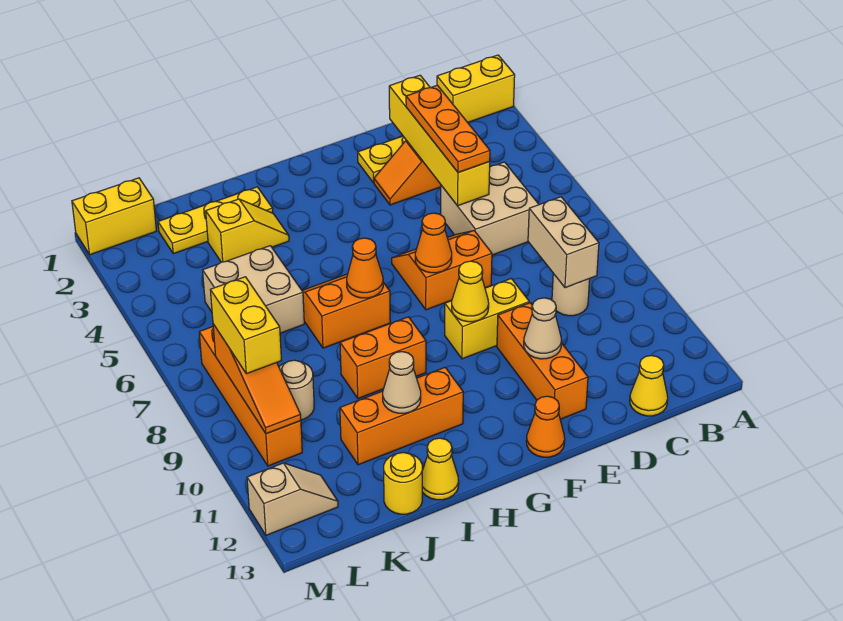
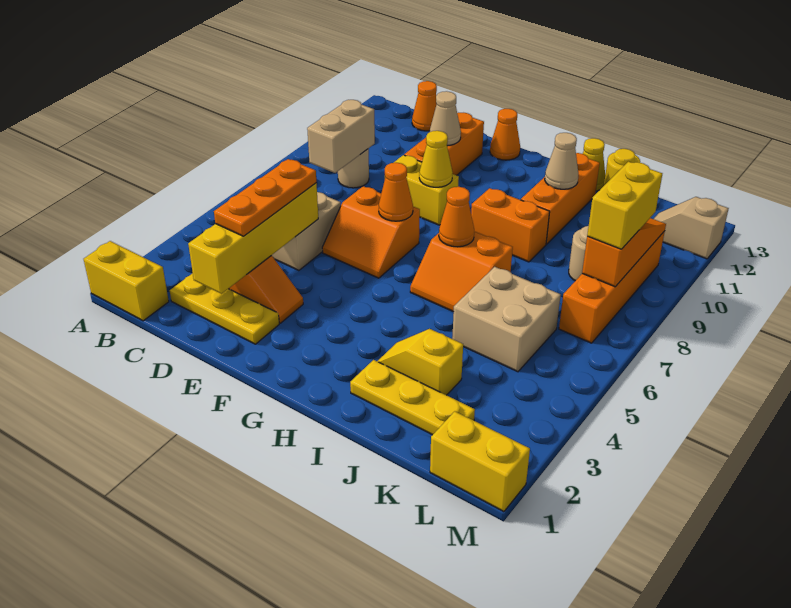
yellow cone C13 level 1 -> orange cone C13 level 1
orange brick H11:J11 level 1 -> orange brick I10:I12 level 1

